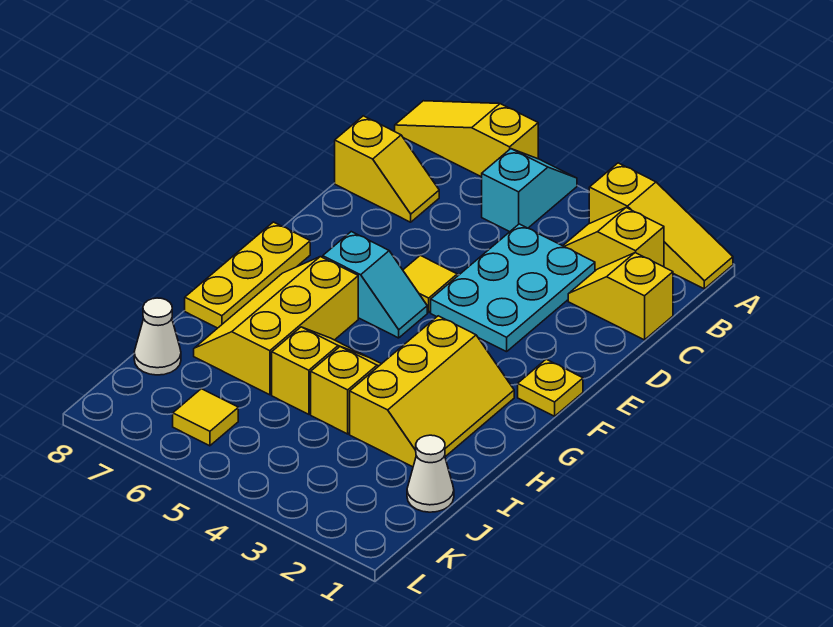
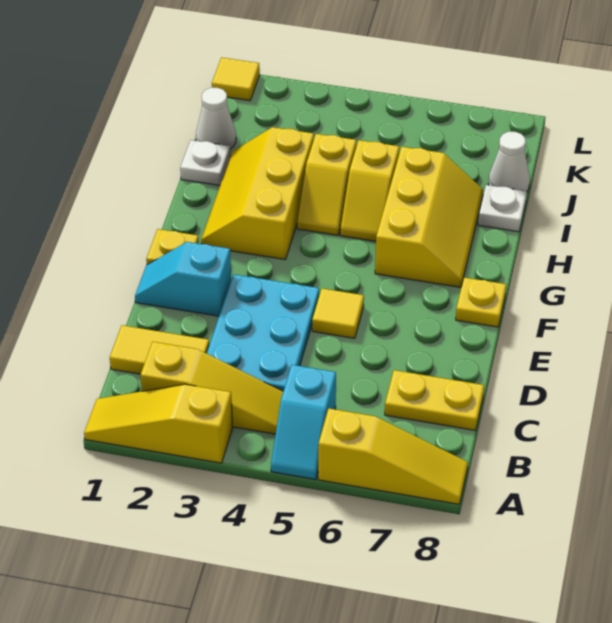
yellow slope B2:B3 level 1 top 2 -> yellow slope B2:B4 level 1 top 2
yellow slope C1:C2 level 1 top 1 -> yellow tile C1:C2 level 1
yellow slope C7:C8 level 1 top 8 -> yellow plate C7:C8 level 1
cyan slope F5:F6 level 1 top 6 -> cyan slope E1:E2 level 1 top 2
yellow plate F8:H8 level 1 -> yellow plate F8 level 1
none -> white plate I1 level 1
none -> white plate I8 level 1
yellow tile K6 level 1 -> yellow tile L1 level 1

